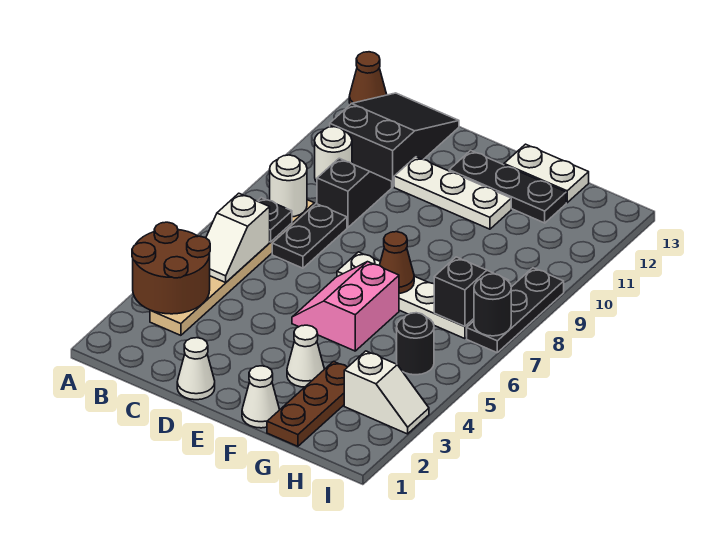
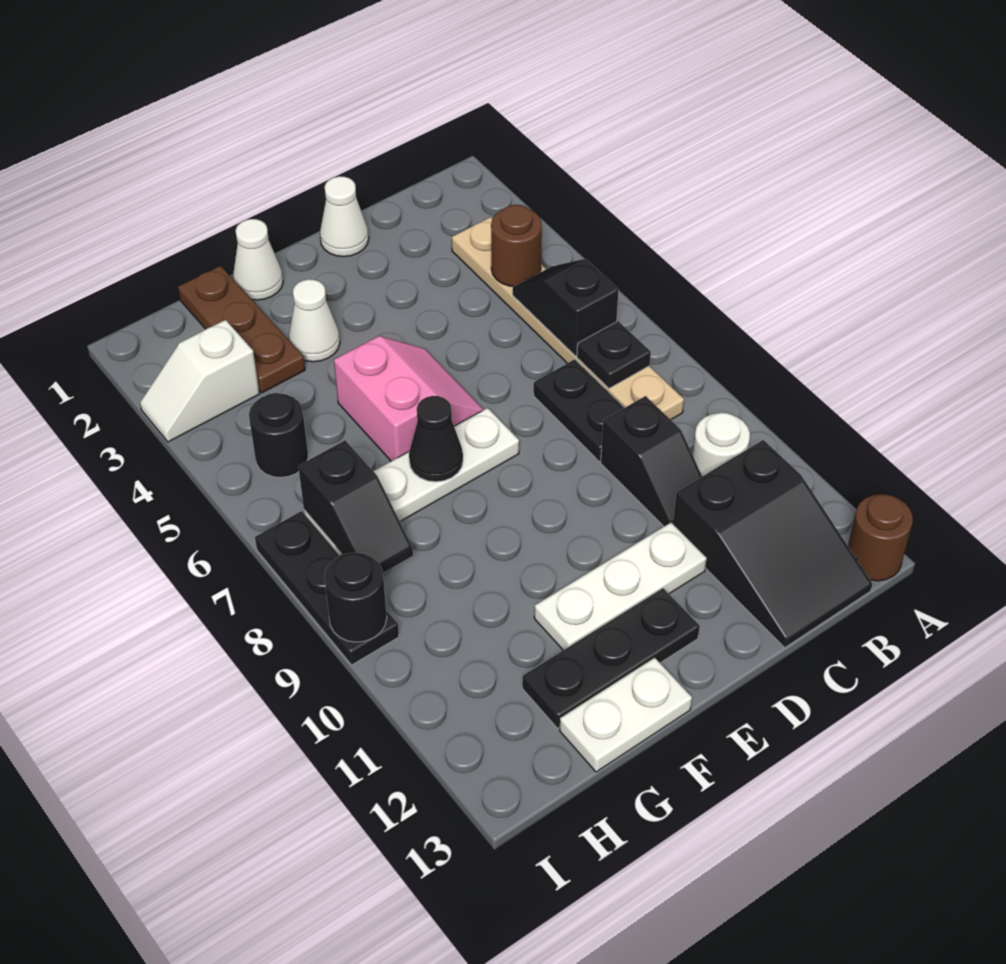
brown round brick A3:B4 level 2 -> brown round brick B4 level 2
brown cone A13 level 1 -> brown round brick A13 level 1
white slope B5:B6 level 2 top 6 -> black slope B5:B6 level 2 top 6
white round brick B8 level 2 -> none
brown cone F7 level 2 -> black cone F7 level 2
black round brick I7 level 2 -> black round brick I9 level 2

